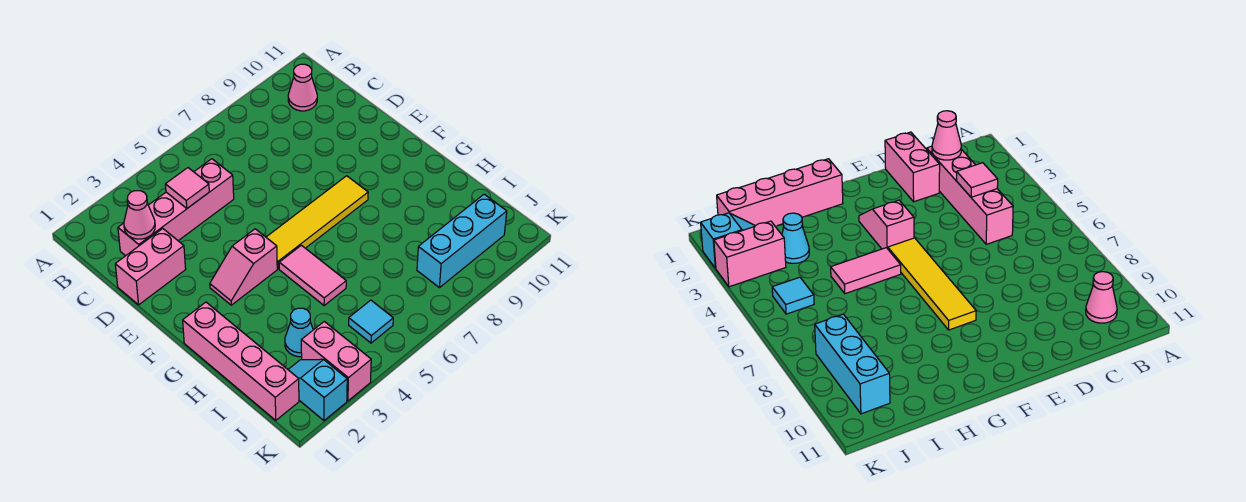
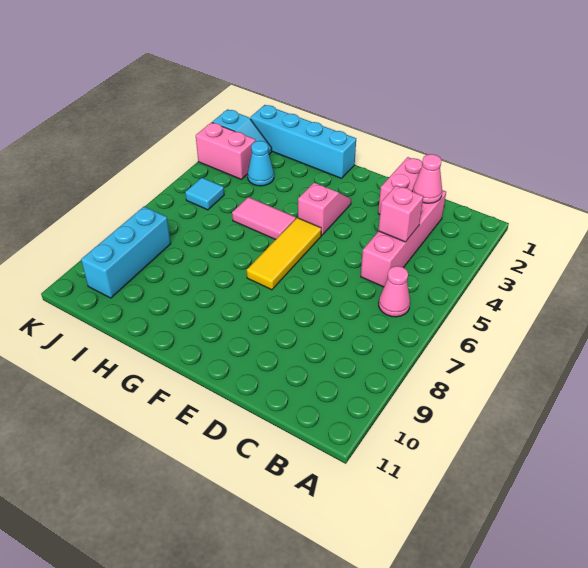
pink cone B10 level 1 -> pink cone B6 level 1
pink tile C4 level 2 -> pink brick C4 level 2
yellow tile F5:F8 level 1 -> yellow tile F5:F7 level 1
pink brick G1:J1 level 1 -> cyan brick G1:J1 level 1

